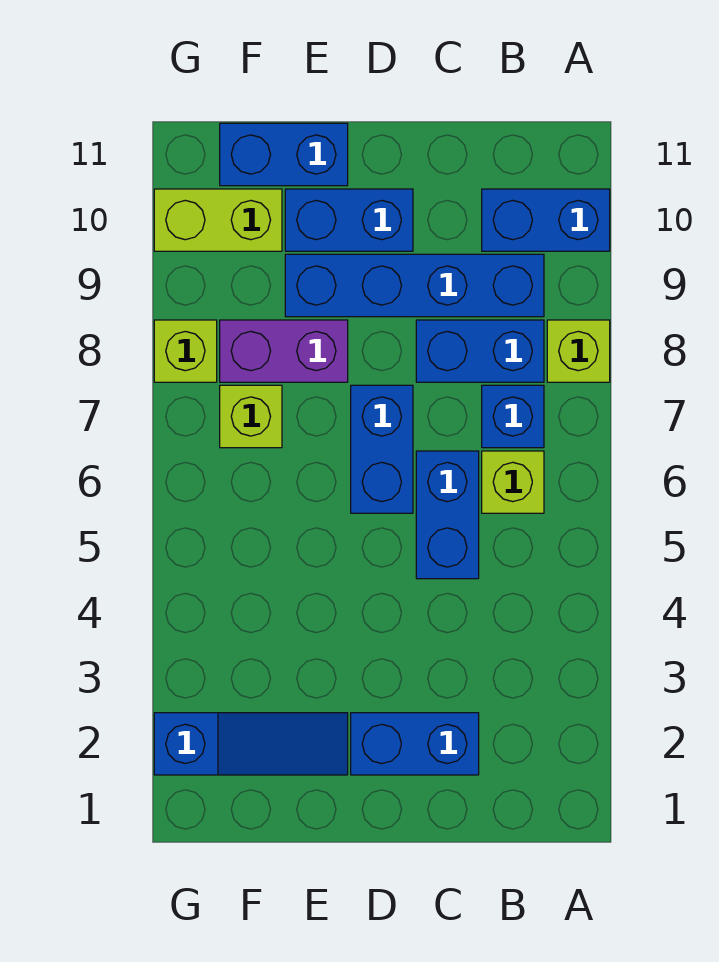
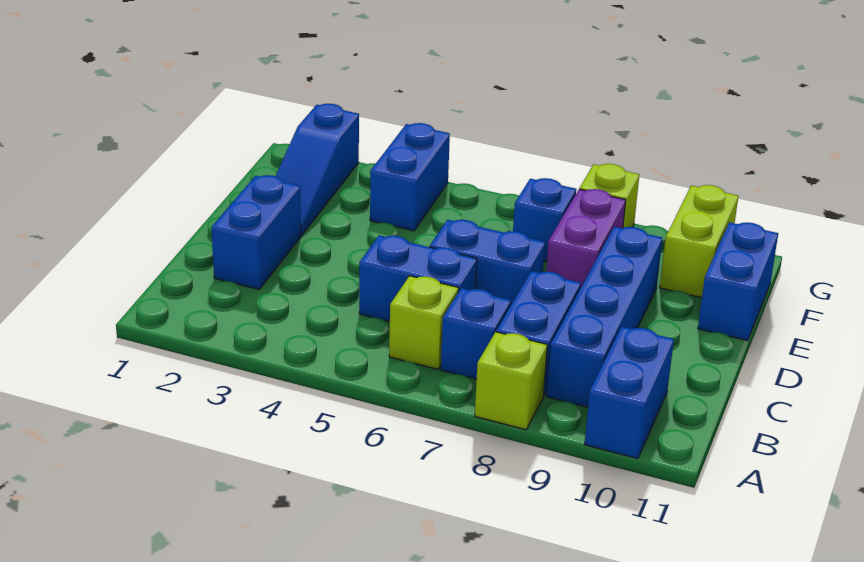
blue brick D10:E10 level 1 -> blue brick F4:G4 level 1
lime brick F7 level 1 -> blue brick F7 level 1

